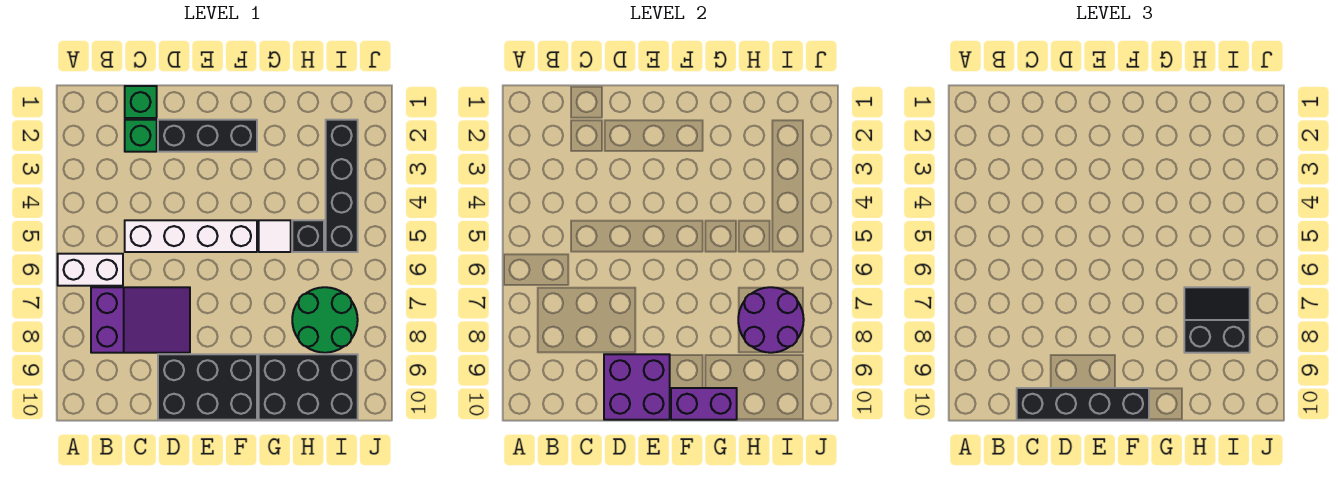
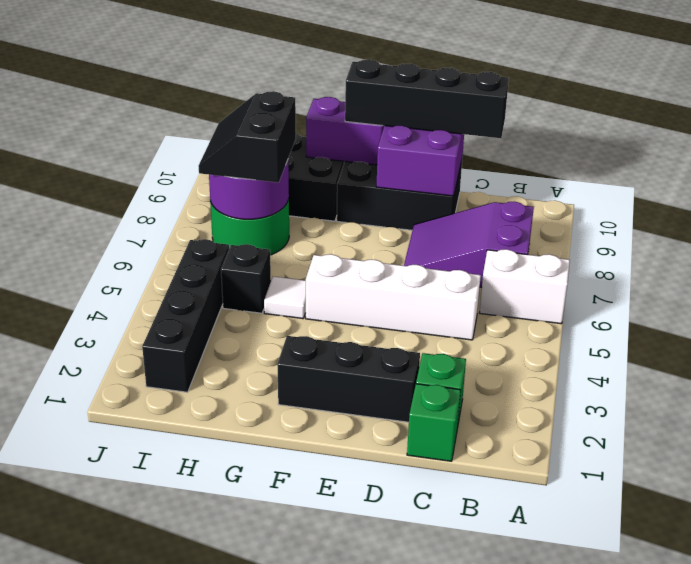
black slope H7:I8 level 3 top 8 -> black slope H7:I8 level 3 top H

